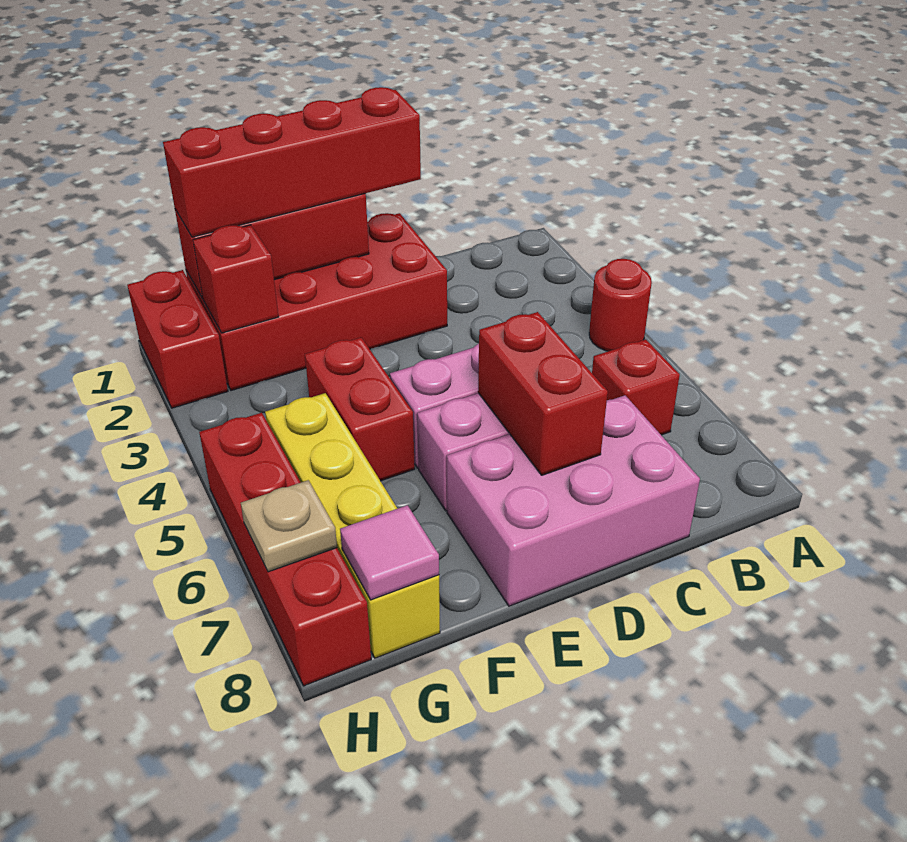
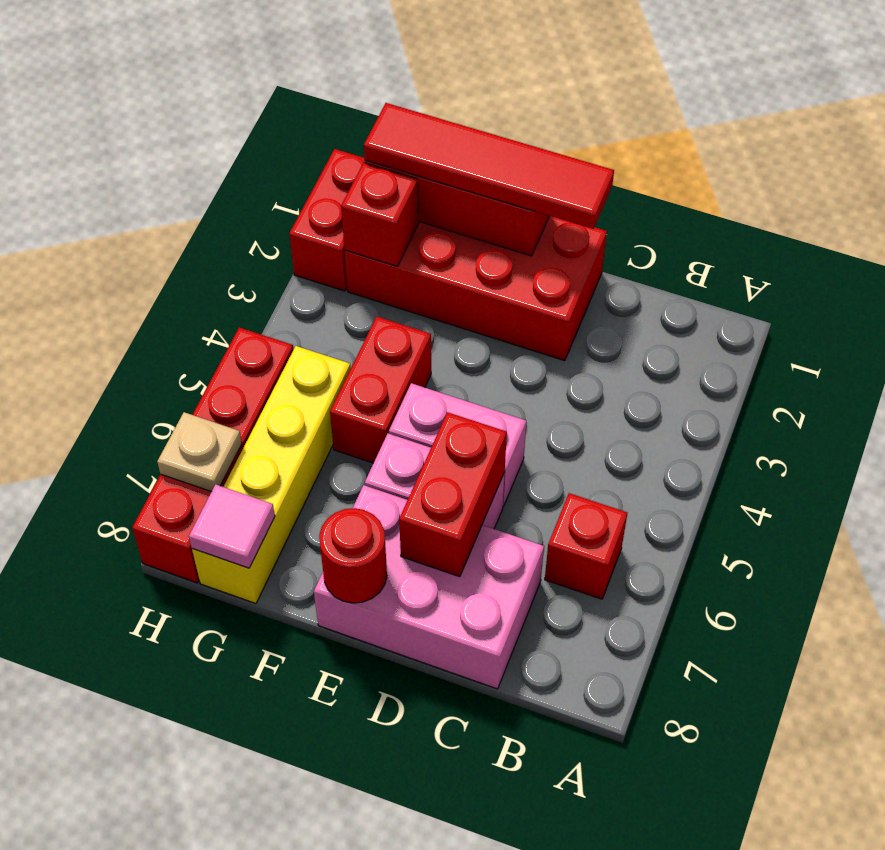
red round brick A4 level 1 -> red round brick E8 level 2
red brick D1:G1 level 3 -> red tile D1:G1 level 3

